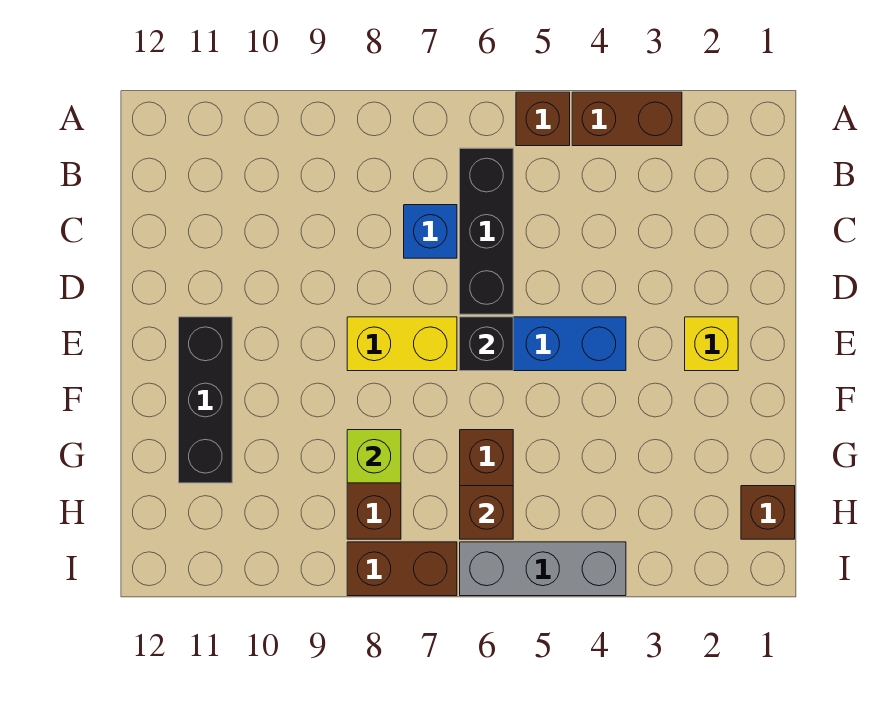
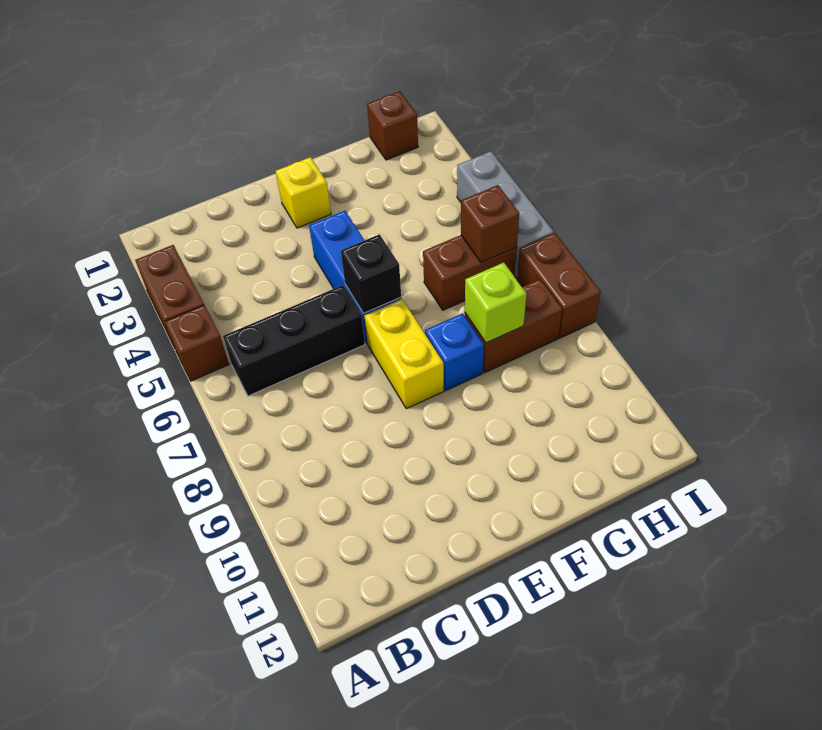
blue brick C7 level 1 -> blue brick F8 level 1
black brick E11:G11 level 1 -> none

